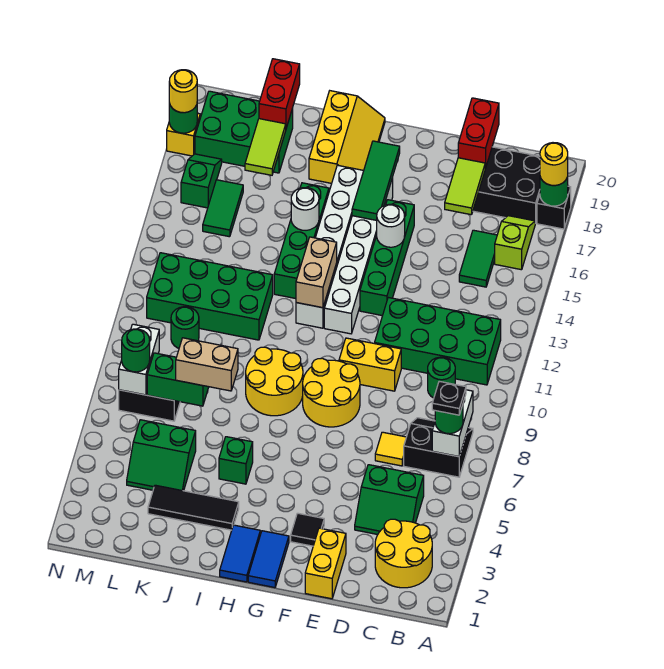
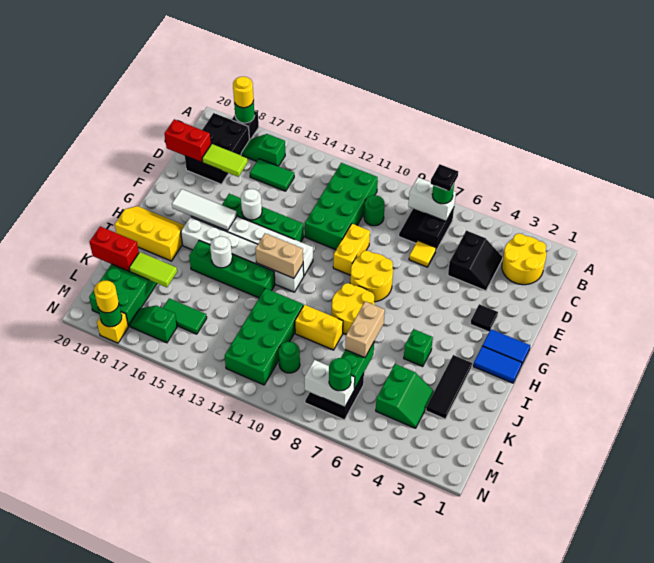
lime slope B16:B17 level 1 top 16 -> green slope B16:B17 level 1 top 16
green slope C4:D5 level 1 top 5 -> black slope C4:D5 level 1 top 5
yellow brick E1:E2 level 1 -> yellow brick J9:J10 level 1
green tile G16:G18 level 2 -> white tile G16:G18 level 2

